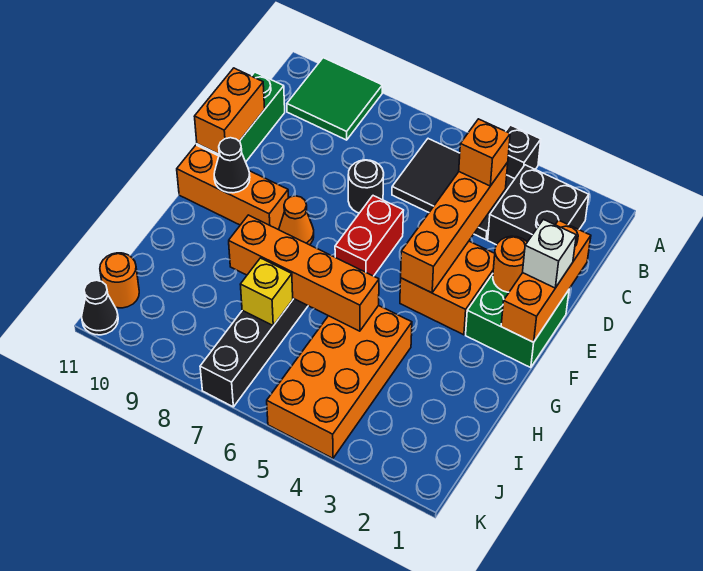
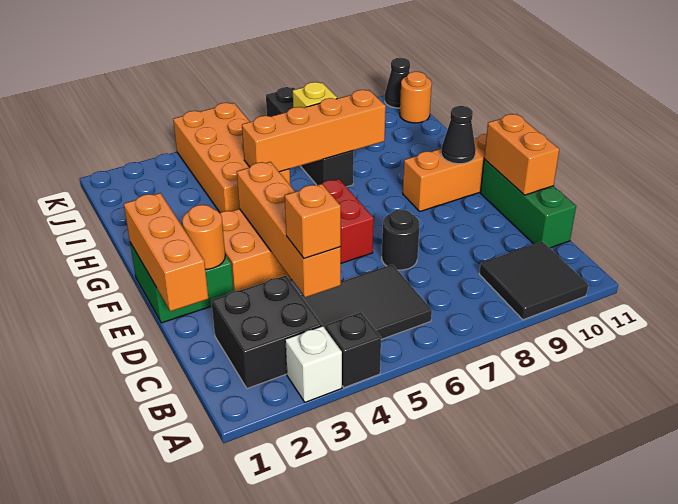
green tile A9:B10 level 1 -> black tile A9:B10 level 1
white brick E1 level 3 -> white brick A3 level 1
orange cone F8 level 1 -> none

